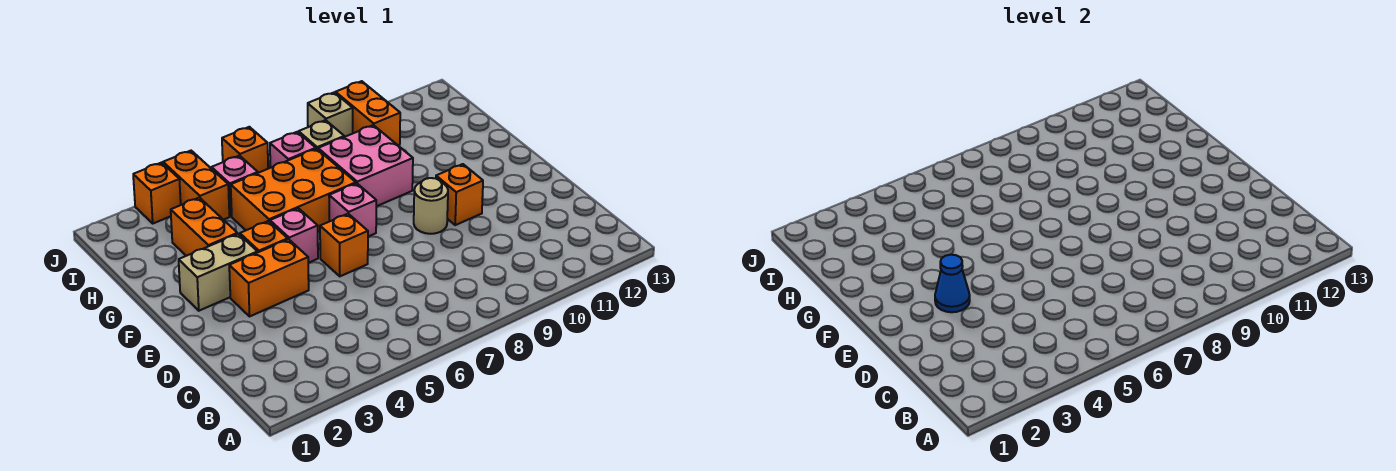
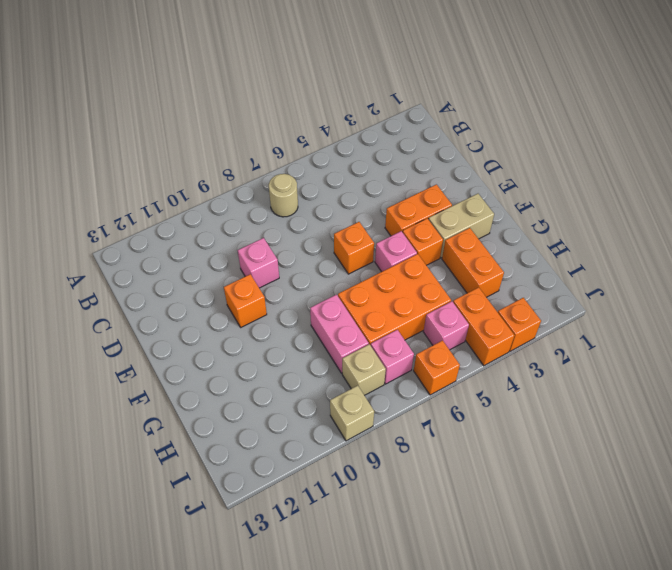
blue cone E3 level 2 -> none
tan round brick E9 level 1 -> tan round brick B7 level 1
pink brick F7 level 1 -> pink brick D9 level 1
pink brick G8:H9 level 1 -> pink brick G8:H8 level 1
orange brick I10:J10 level 1 -> none

